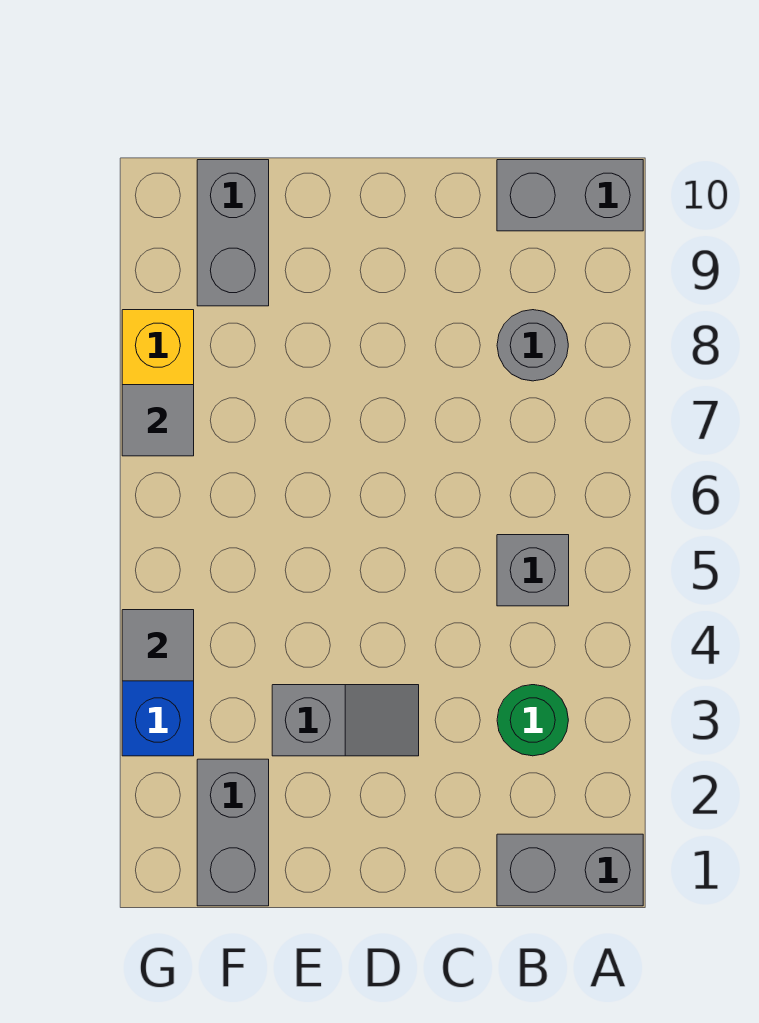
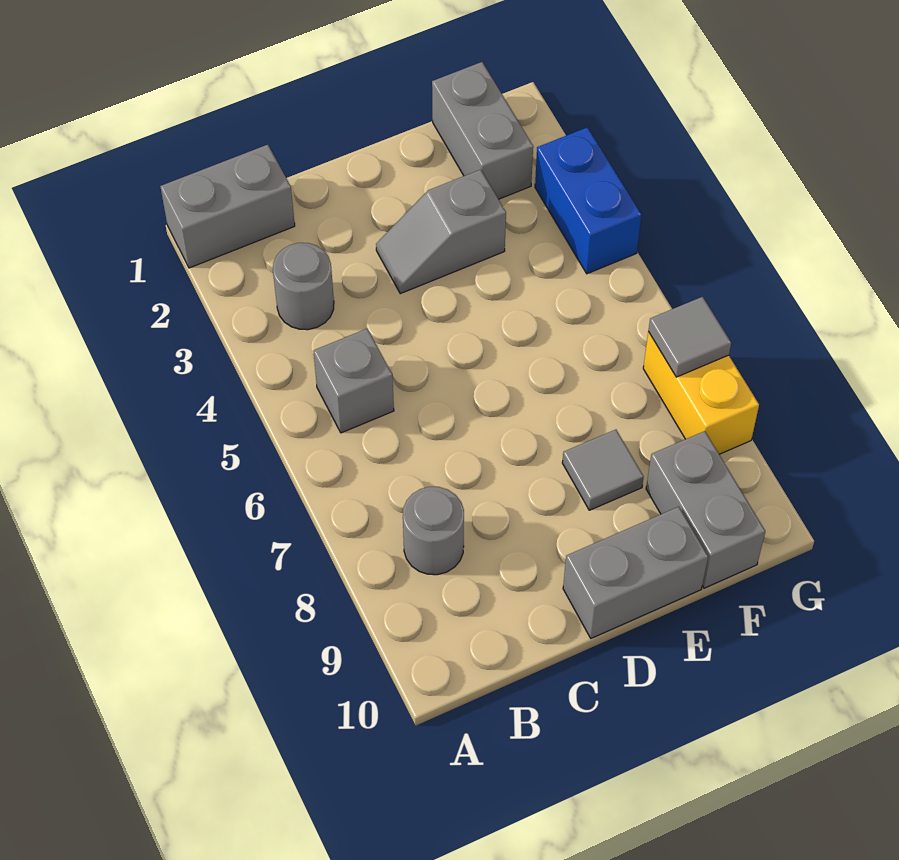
grey brick A10:B10 level 1 -> grey brick D10:E10 level 1
green round brick B3 level 1 -> grey round brick B3 level 1
grey tile G4 level 2 -> grey tile E8 level 1

